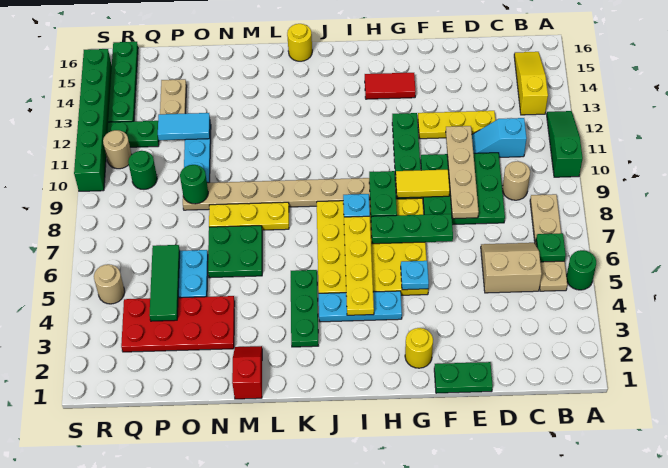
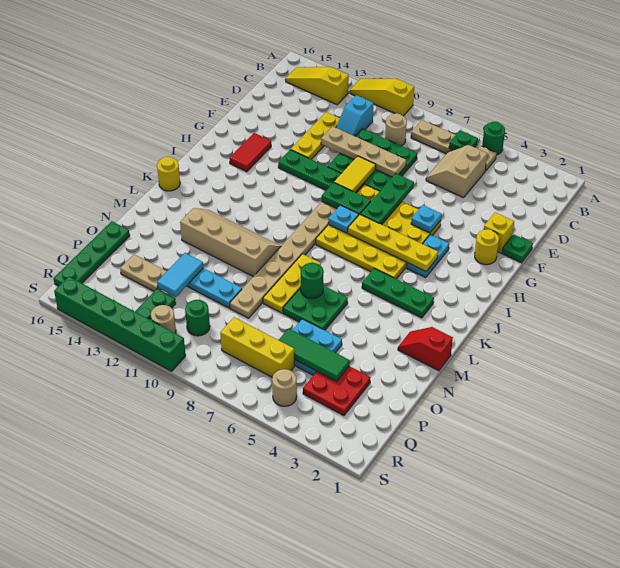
green slope A10:A12 level 1 top 10 -> yellow slope A10:A12 level 1 top 10
green plate E1:F1 level 1 -> green plate F1 level 1
none -> yellow brick F2 level 1
cyan plate H4:J4 level 1 -> cyan plate H4:I4 level 1
none -> tan slope L10:M13 level 1 top M
red plate N3:Q4 level 1 -> red plate P3:Q4 level 1
green round brick O9 level 2 -> green round brick M7 level 2
none -> yellow brick Q6:Q8 level 1
green plate R13:R16 level 1 -> green plate O16:R16 level 1

